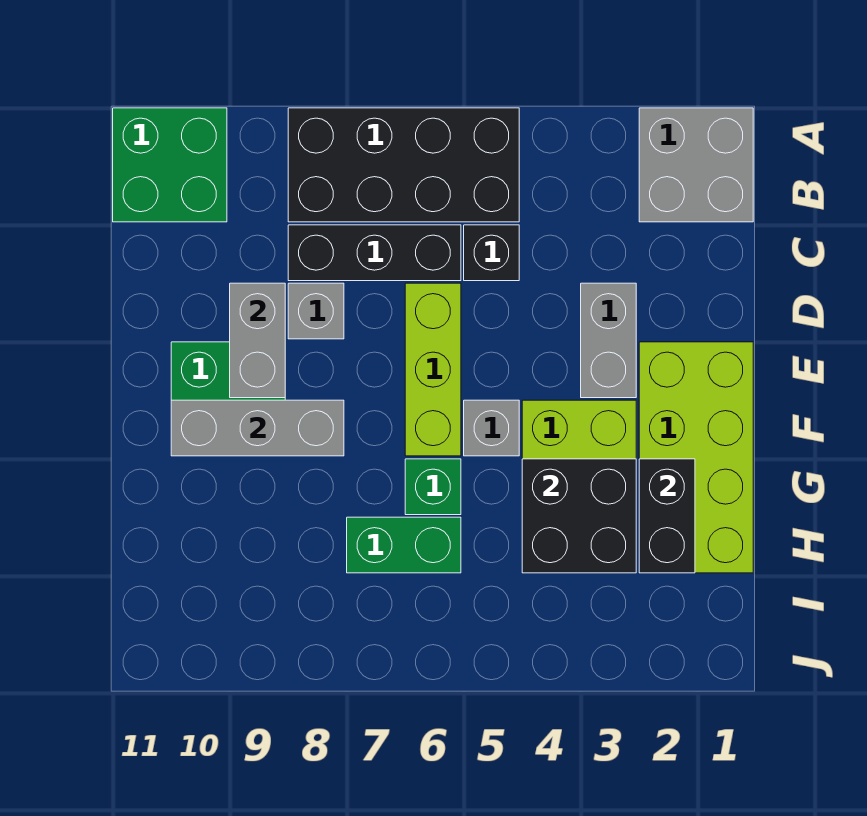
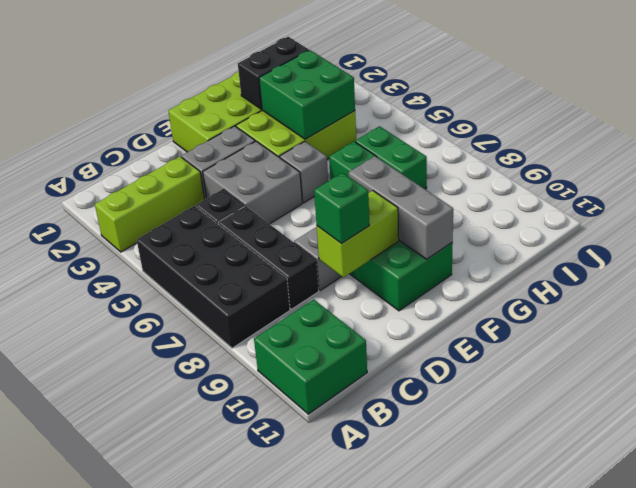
grey brick A1:B2 level 1 -> grey brick D4:E5 level 1
lime brick D6:F6 level 1 -> lime brick A3:C3 level 1
grey brick D9:E9 level 2 -> lime brick D9:E9 level 2
none -> green brick D9 level 3
black brick G3:H4 level 2 -> green brick G3:H4 level 2

